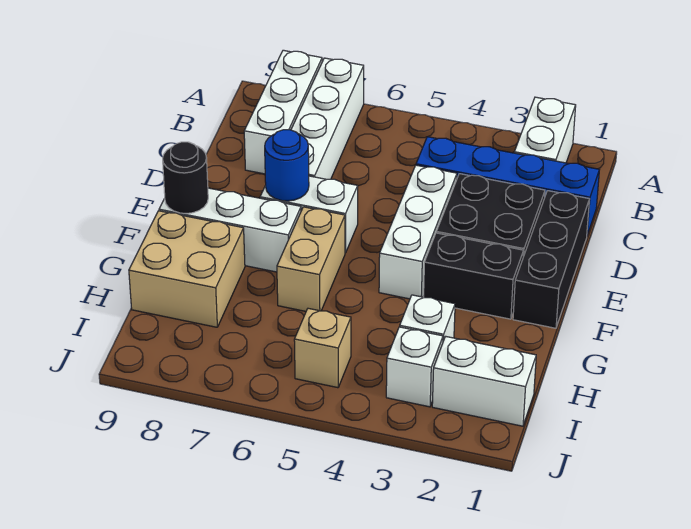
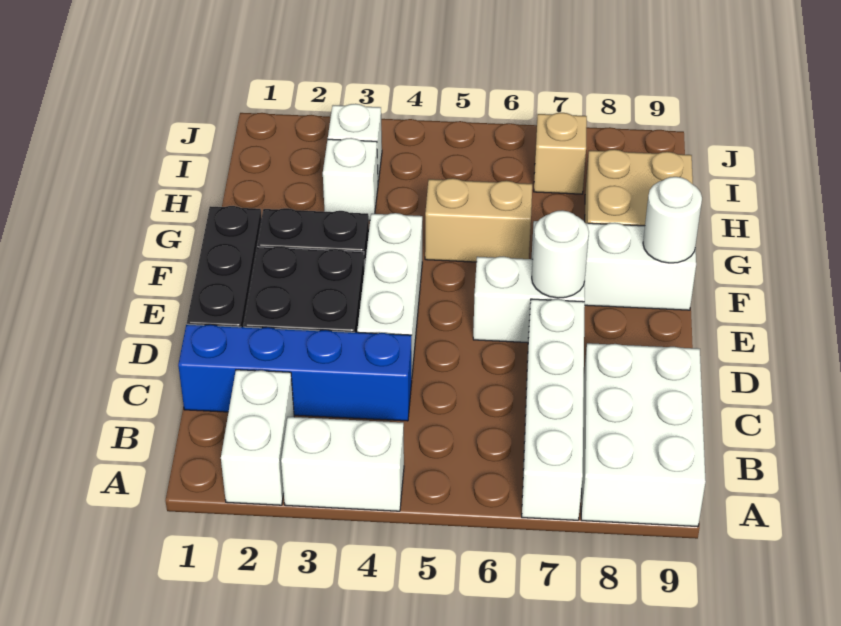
white brick A8:C8 level 1 -> white brick A8:C9 level 1
blue round brick E7 level 2 -> white round brick E7 level 2
tan brick F6:G6 level 1 -> tan brick G5:G6 level 1
black round brick F9 level 2 -> white round brick F9 level 2
white brick I1:I2 level 1 -> white brick A3:A4 level 1
tan brick I5 level 1 -> tan brick I7 level 1

